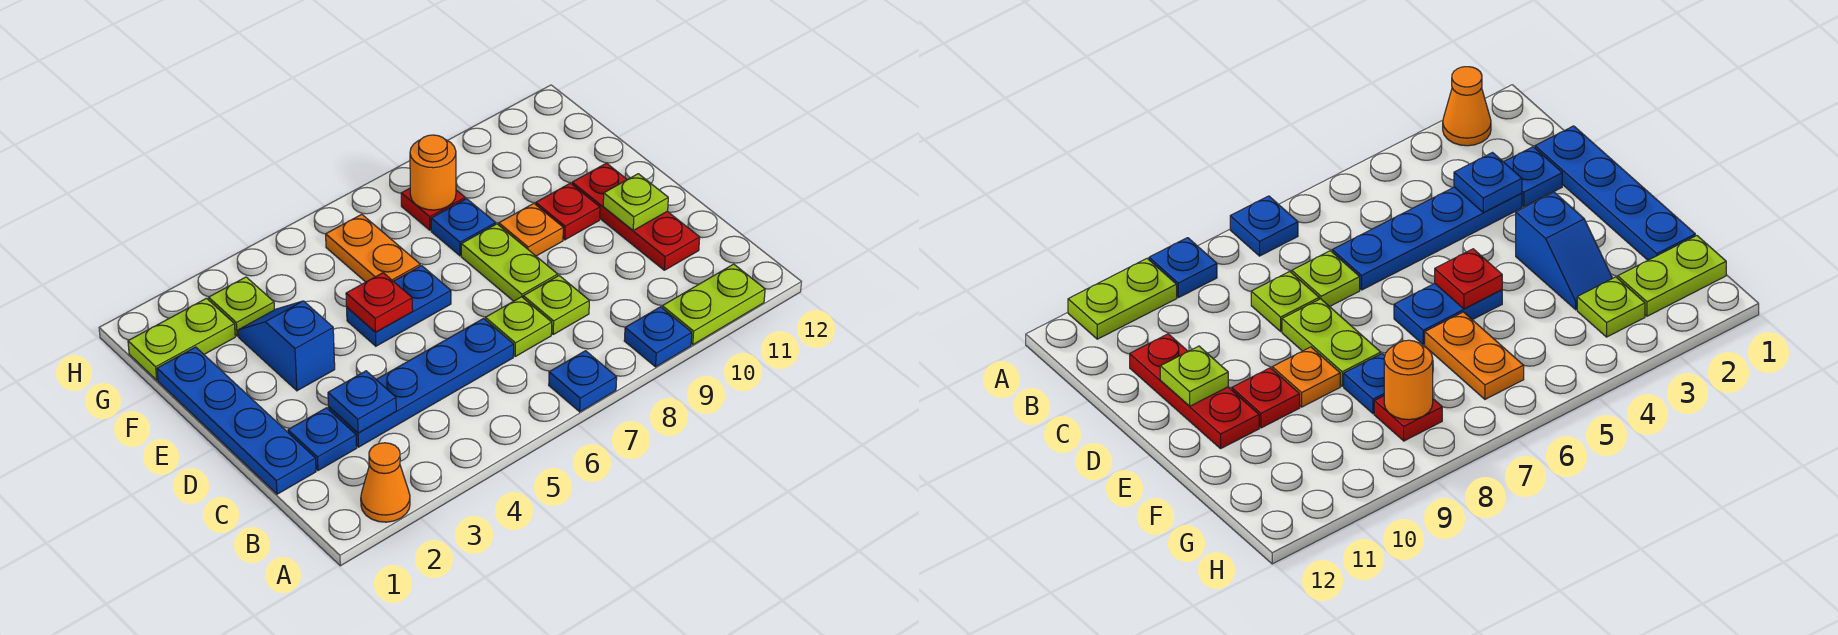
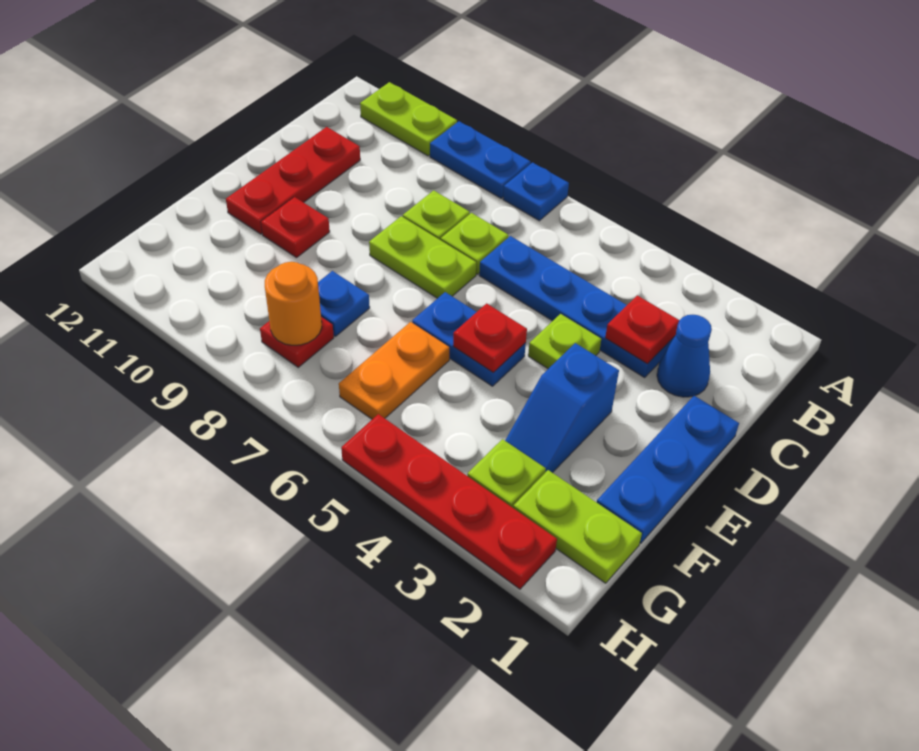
orange cone A2 level 1 -> none
blue plate A9 level 1 -> blue plate A8:A9 level 1
blue plate C1:F1 level 1 -> blue plate D1:F1 level 1
blue plate C2 level 1 -> blue cone C2 level 1
blue plate C3 level 2 -> red plate C3 level 2
lime plate D8:E8 level 1 -> lime plate D7:D8 level 1
lime plate D11 level 2 -> lime plate D4 level 1
orange plate E9 level 1 -> none
none -> red plate H2:H5 level 1

